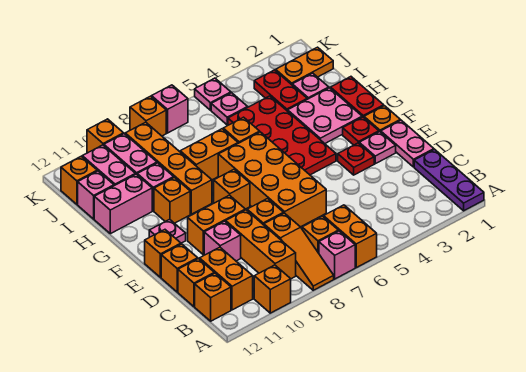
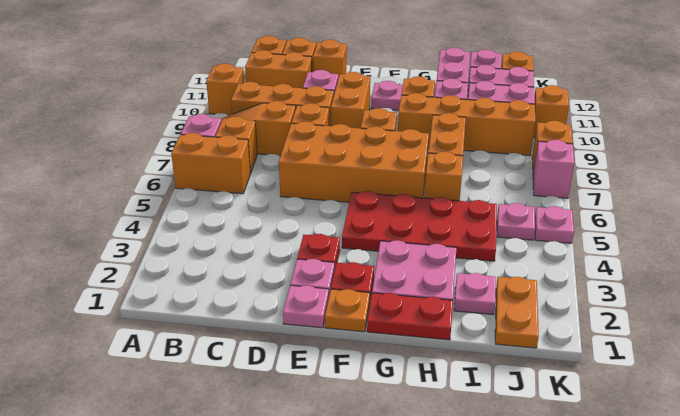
purple plate A1:C1 level 1 -> none
pink plate D1:E1 level 1 -> pink plate E1 level 1
orange brick E12 level 1 -> none
red plate I3:J3 level 1 -> none

